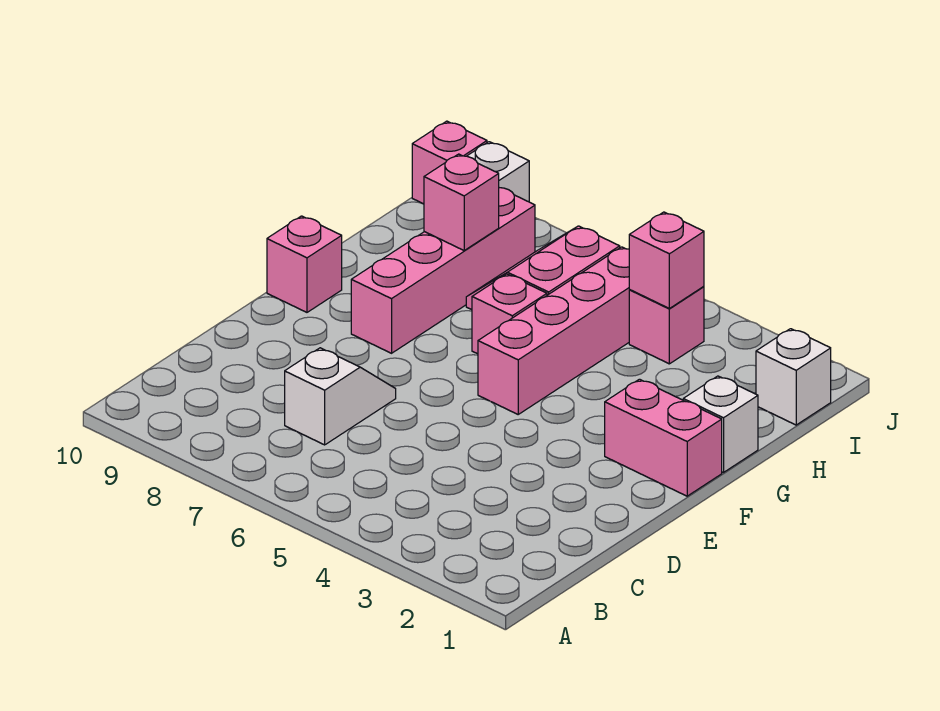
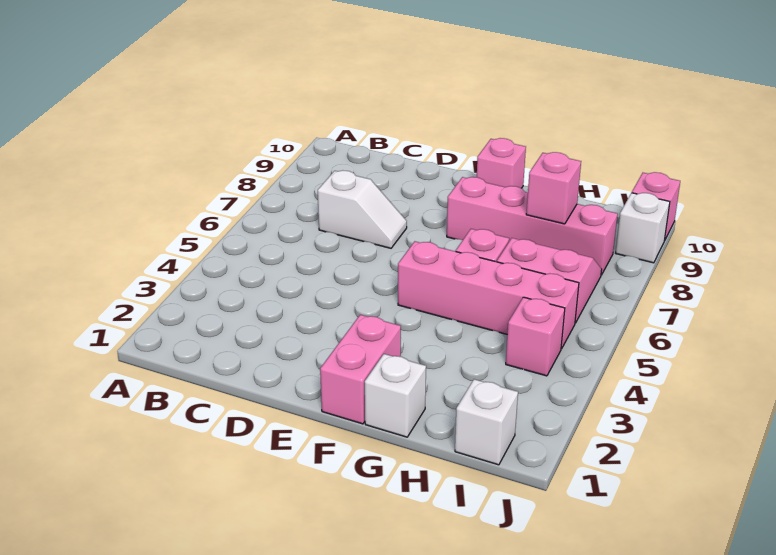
pink brick I4 level 2 -> none

